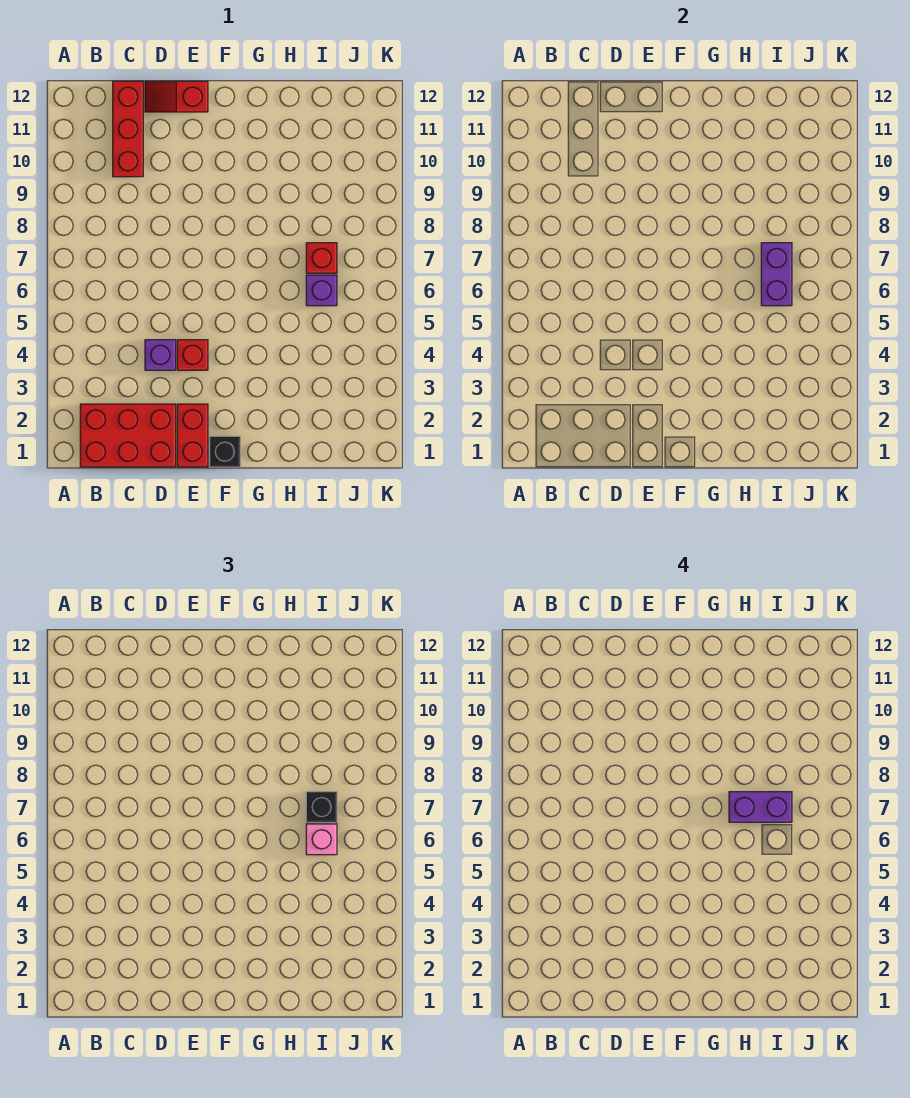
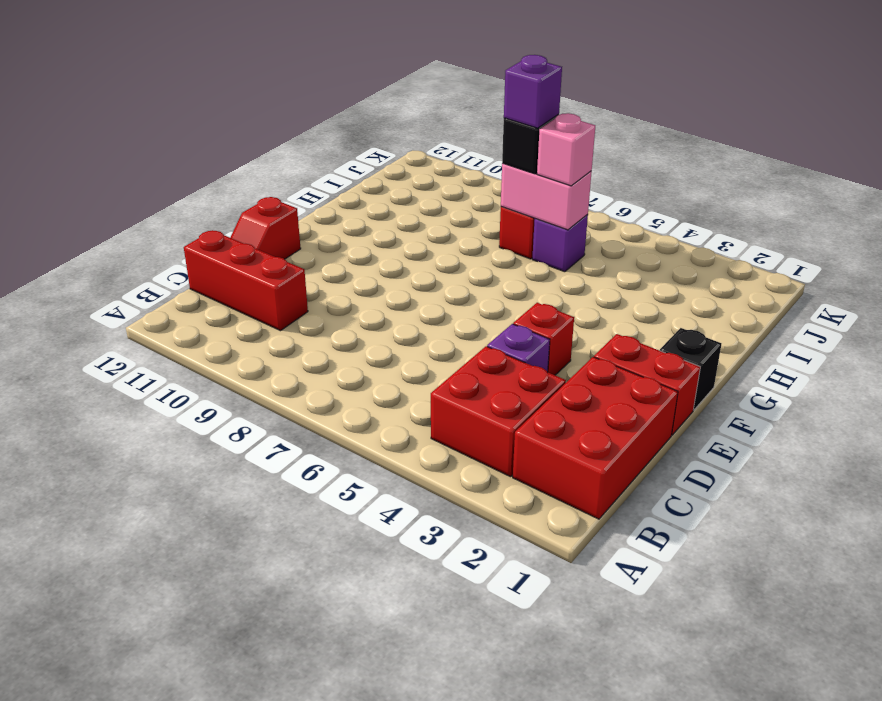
none -> red brick B3:C4 level 1
purple brick H7:I7 level 4 -> purple brick I7 level 4
purple brick I6:I7 level 2 -> pink brick I6:I7 level 2

